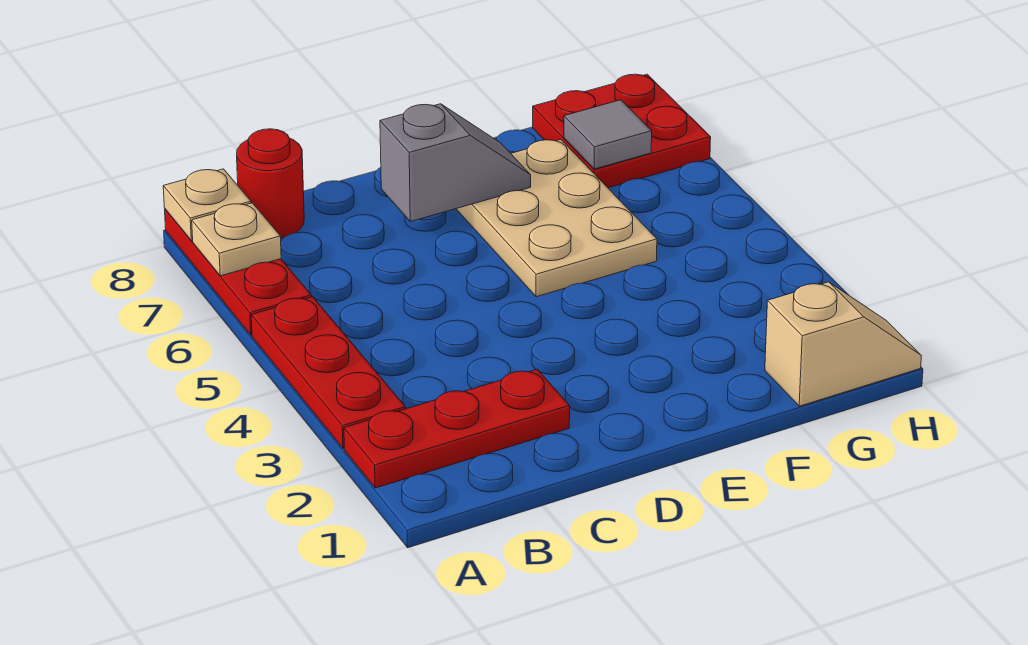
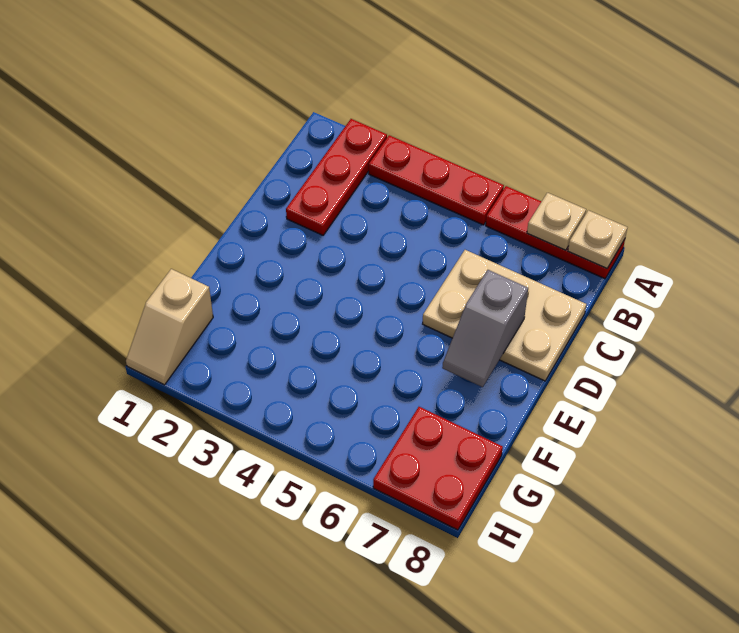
red round brick B8 level 1 -> none
tan plate E5:F7 level 1 -> tan plate C6:D8 level 1
grey tile G7 level 2 -> none

